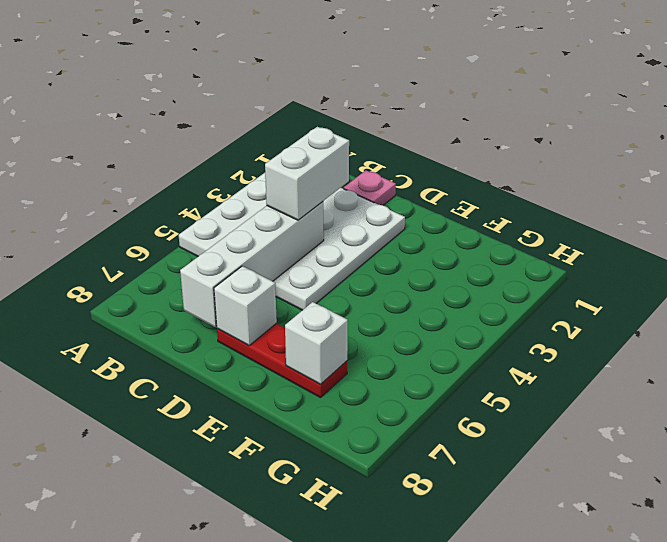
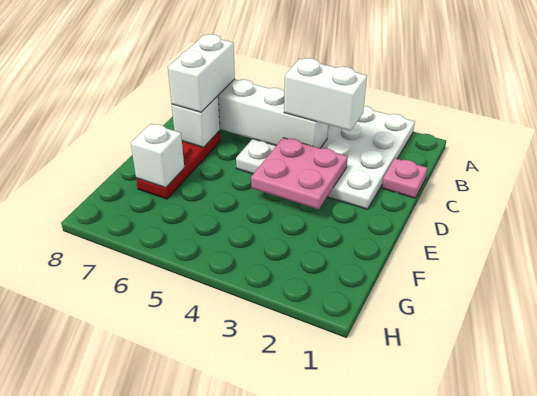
none -> white brick C7:D7 level 3
none -> pink plate D3:E4 level 2

